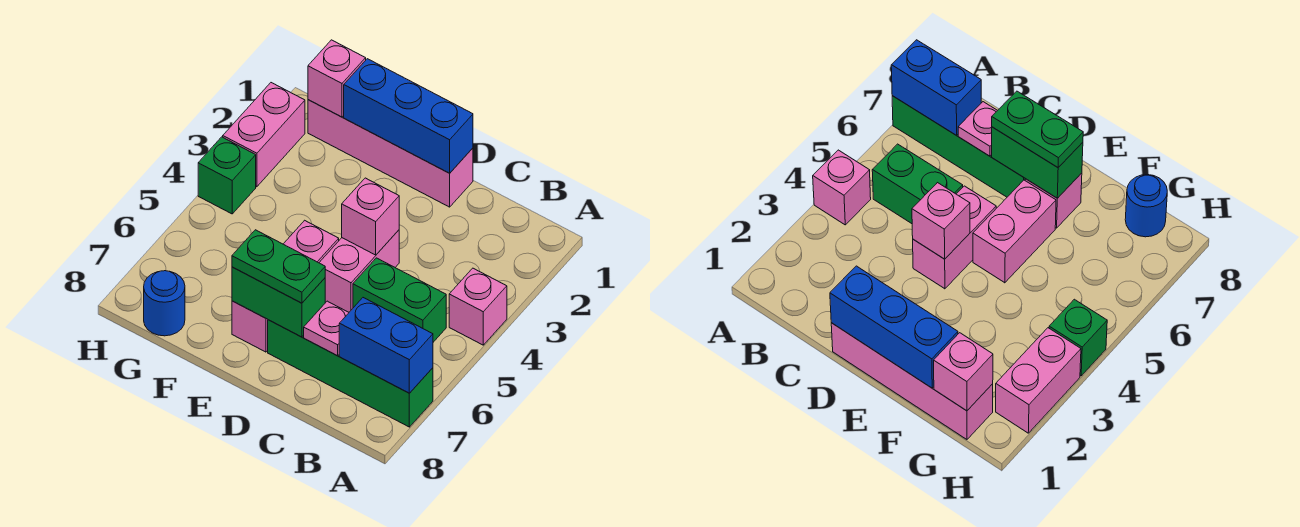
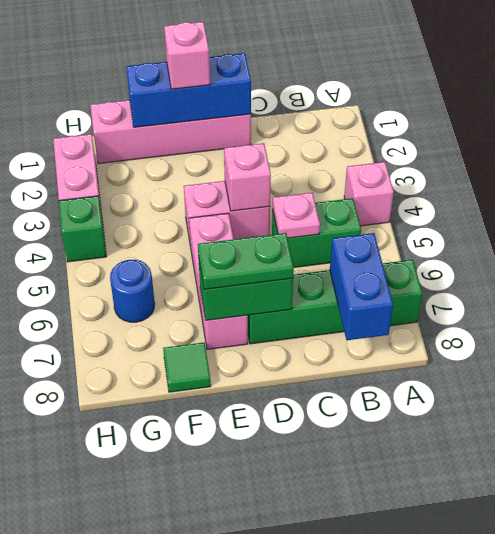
blue brick A7:B7 level 2 -> blue brick B7:B8 level 2
pink plate C7 level 2 -> pink plate C5 level 2
pink brick D4:D5 level 1 -> pink brick D4:E4 level 1
none -> green tile F8 level 1
pink brick G1 level 2 -> pink brick E1 level 3
blue round brick G8 level 1 -> blue round brick G6 level 1

